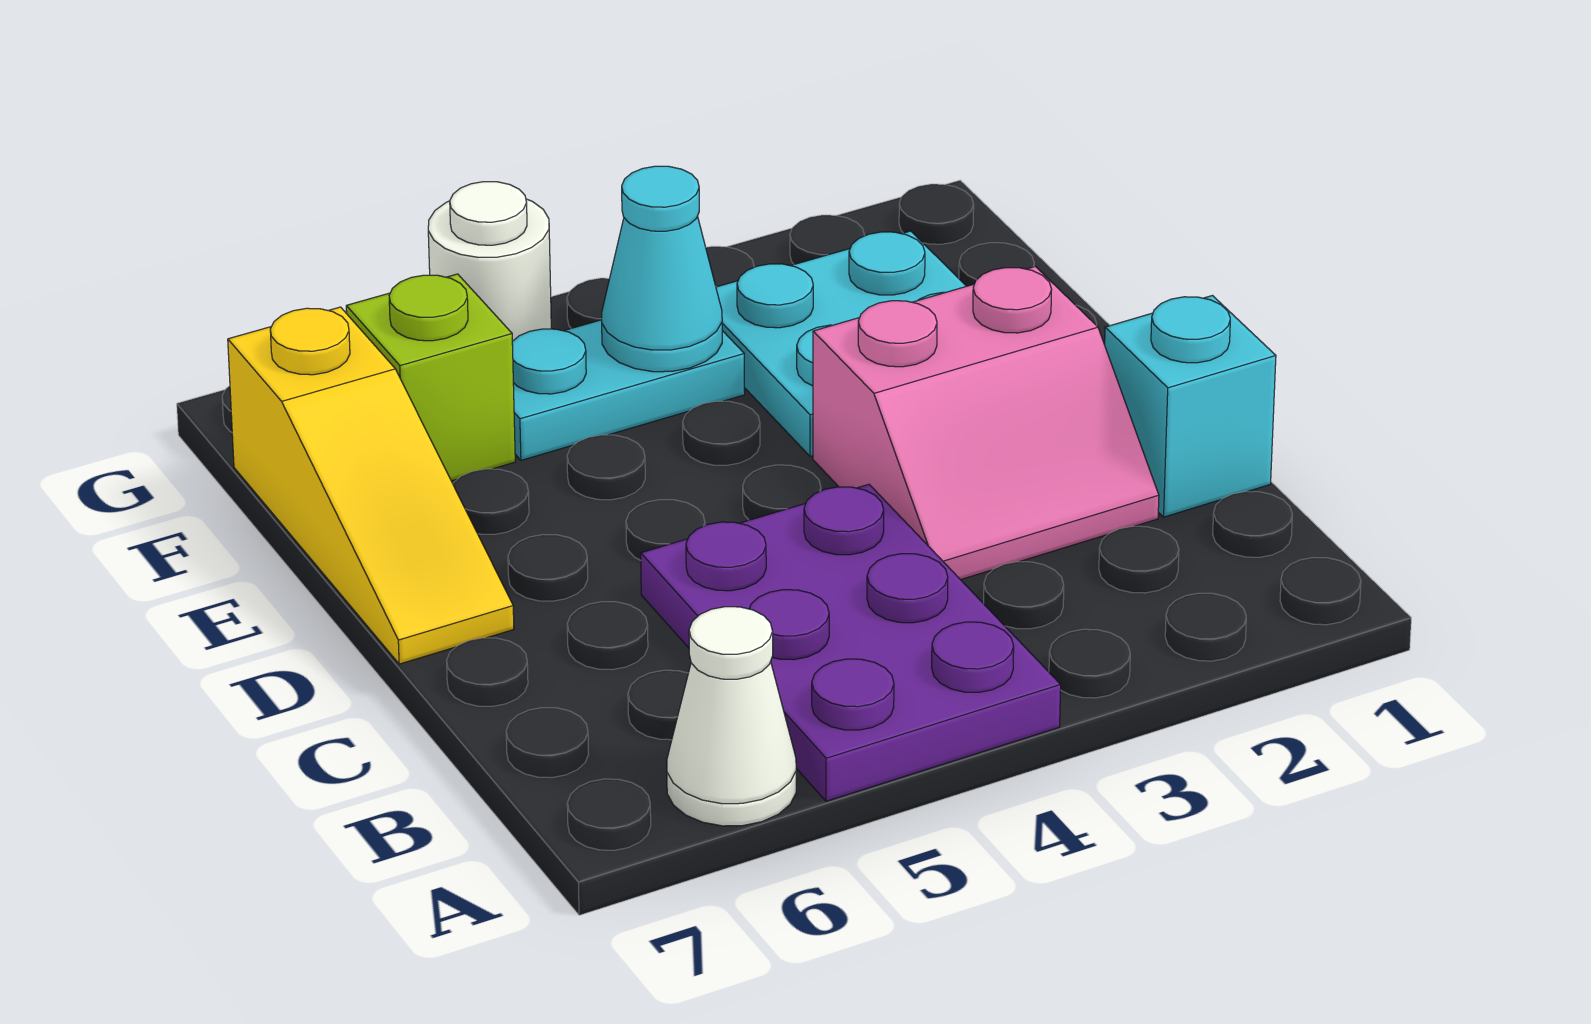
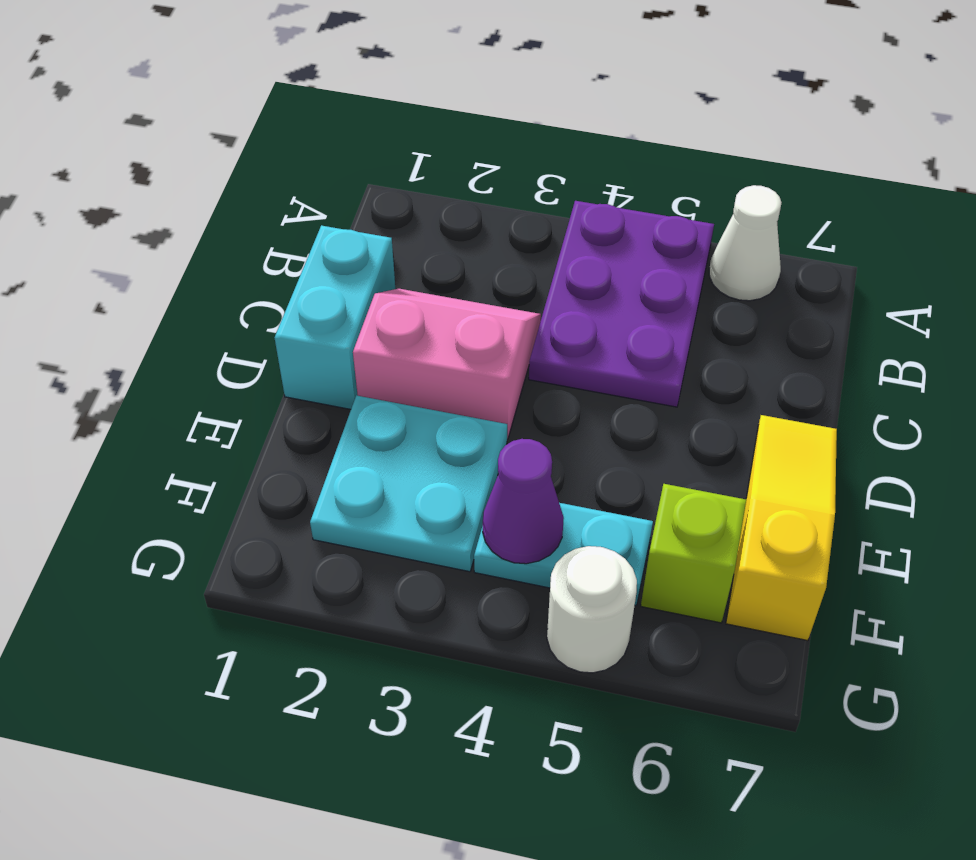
cyan brick C1 level 1 -> cyan brick C1:D1 level 1
cyan cone F4 level 2 -> purple cone F4 level 2

